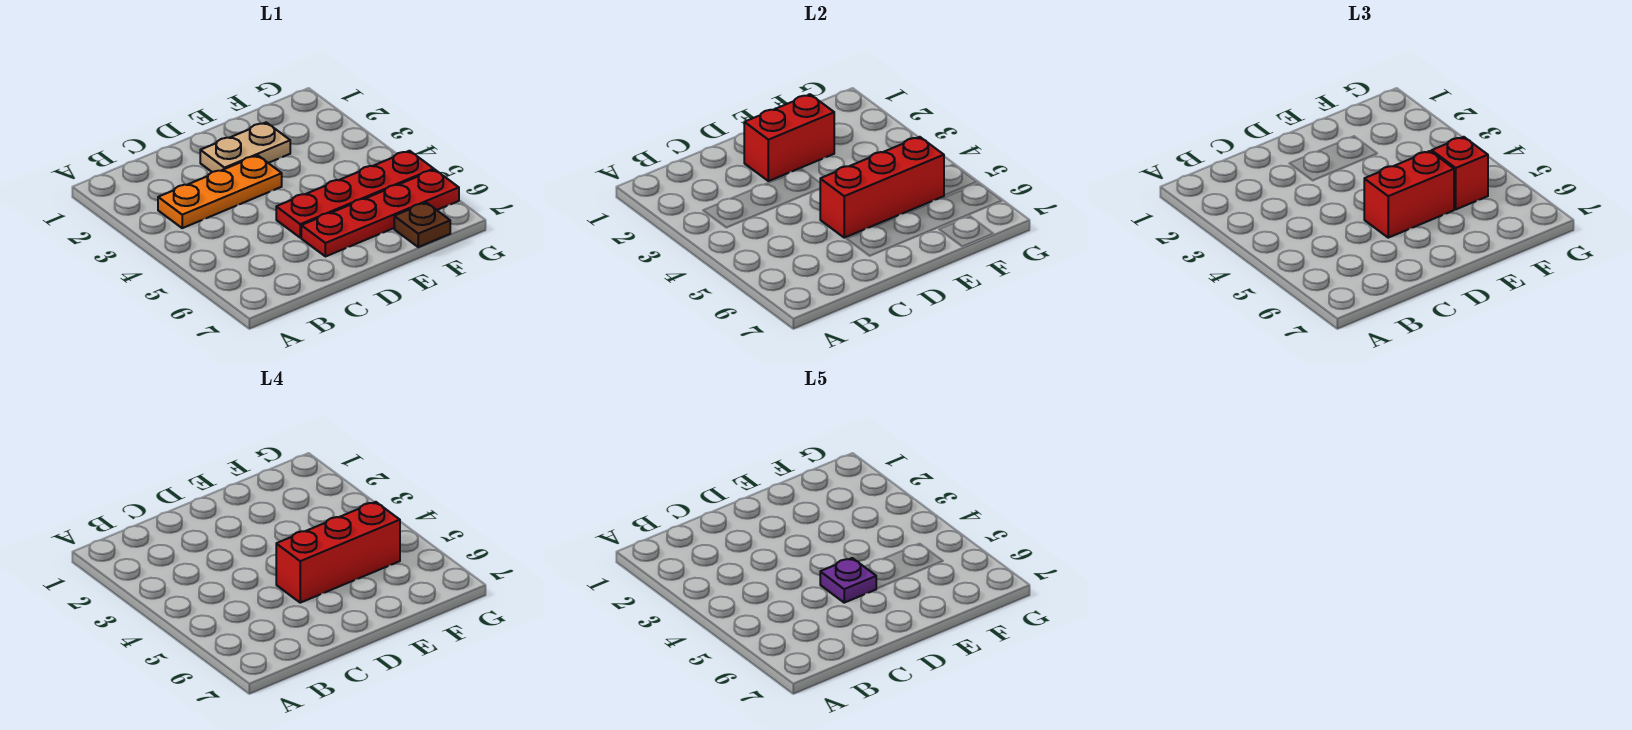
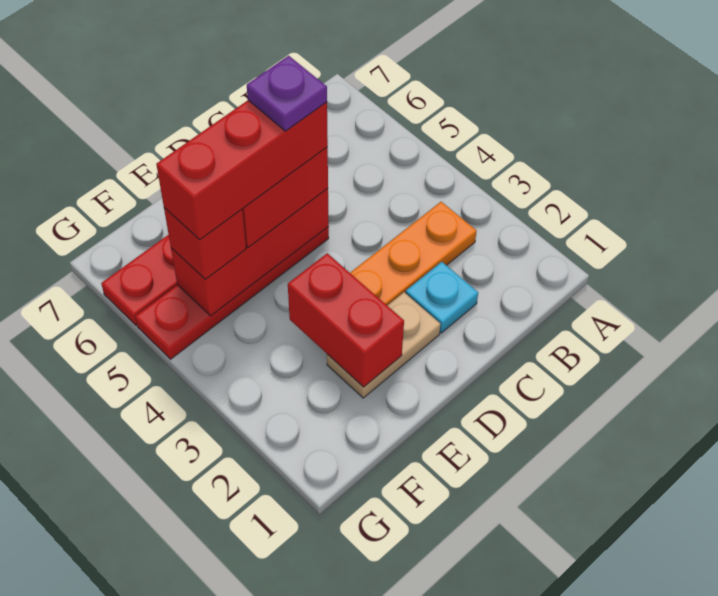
none -> cyan plate C2 level 1
red brick D2:E2 level 2 -> red brick E2:E3 level 2
brown plate F7 level 1 -> none

